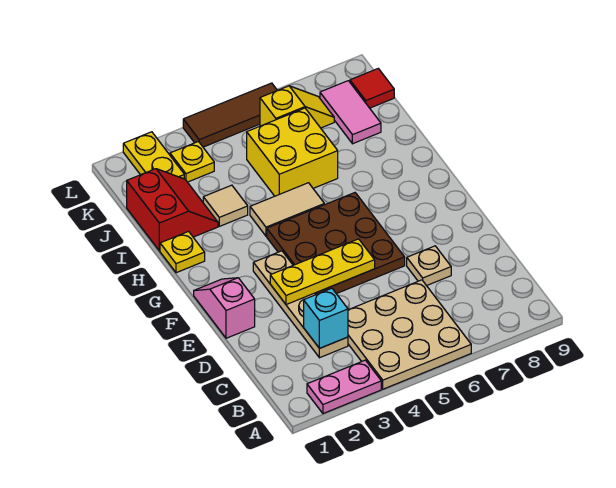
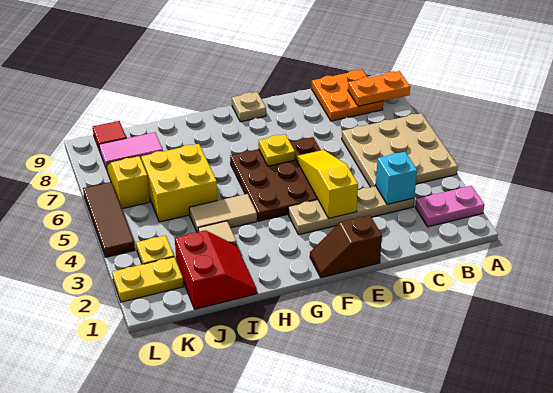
pink plate A2:A3 level 1 -> pink plate A2:B2 level 1
none -> orange plate A8:B8 level 2
none -> orange plate B8:C9 level 1
tan plate D7 level 1 -> tan plate F9 level 1
pink slope E1:F1 level 1 top E -> brown slope E1:F1 level 1 top E
yellow plate E3:E5 level 2 -> yellow slope E3:E5 level 2 top 3
yellow plate H1 level 1 -> yellow plate F6 level 2
tan tile H4:H5 level 1 -> tan tile H4:I4 level 1
red slope I1:J2 level 1 top 1 -> red slope I1:J2 level 1 top J

